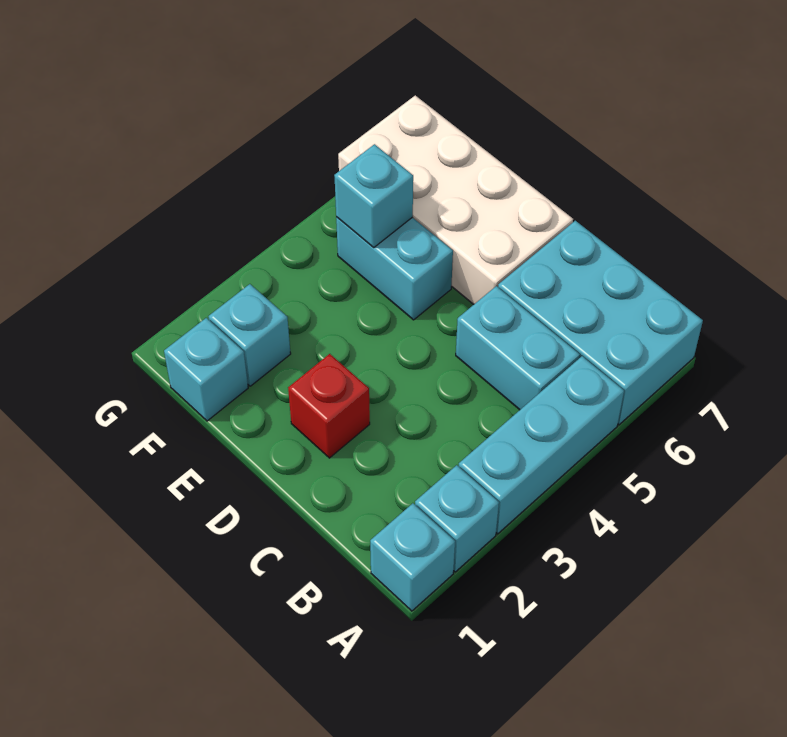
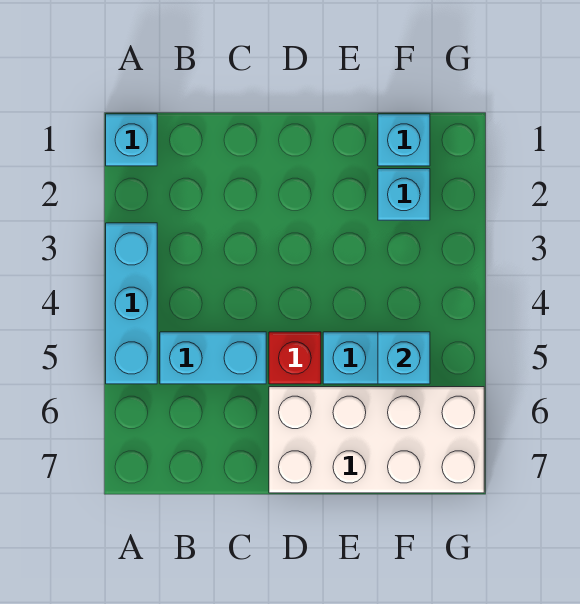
cyan brick A2 level 1 -> none
cyan brick A6:C7 level 1 -> none
red brick D2 level 1 -> red brick D5 level 1

